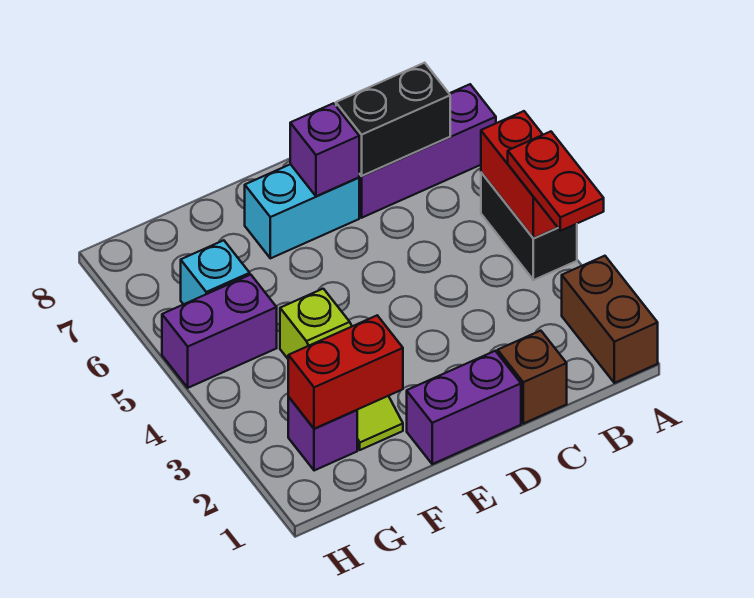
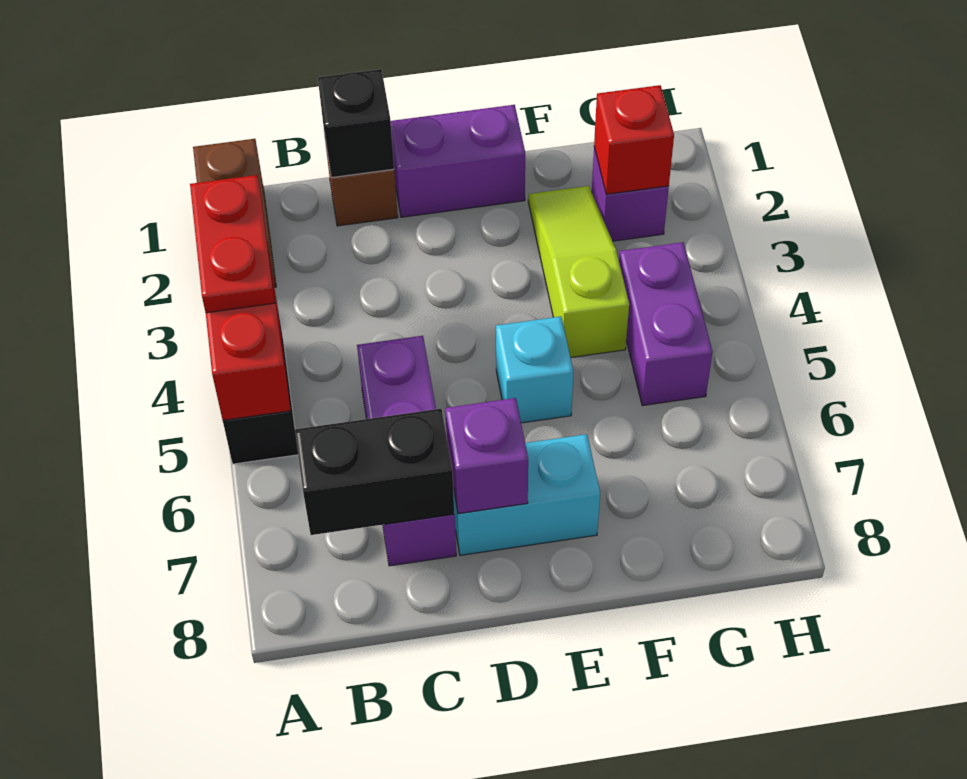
purple brick A7:C7 level 1 -> purple brick C5:C7 level 1
none -> black brick C1 level 2
red brick F2:G2 level 2 -> red brick G2 level 2
purple brick G5:H5 level 1 -> purple brick G4:G5 level 1
cyan brick G6 level 1 -> cyan brick E5 level 1

